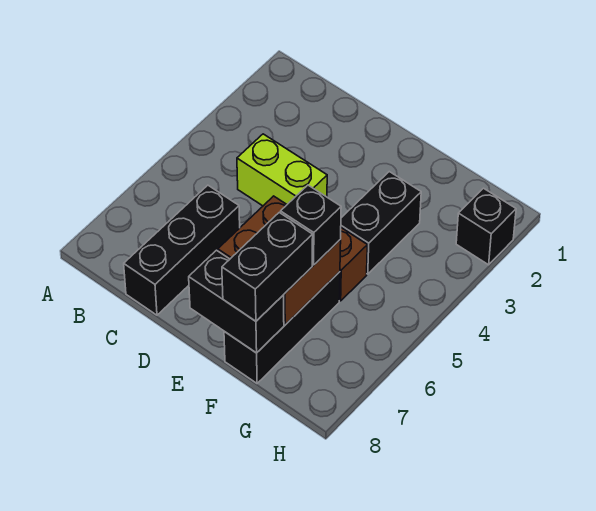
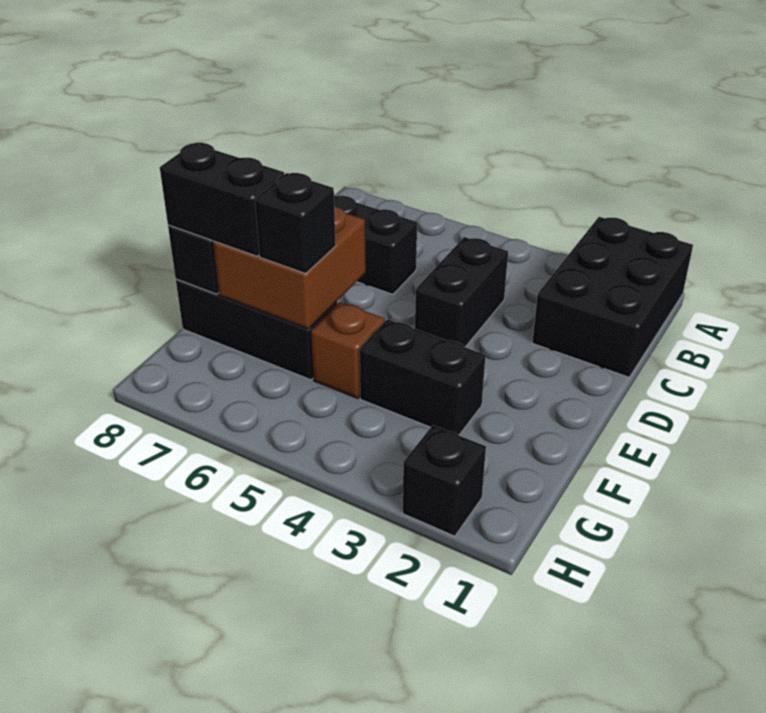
none -> black brick A1:C2 level 1
lime brick C4:D4 level 1 -> black brick C4:D4 level 1

